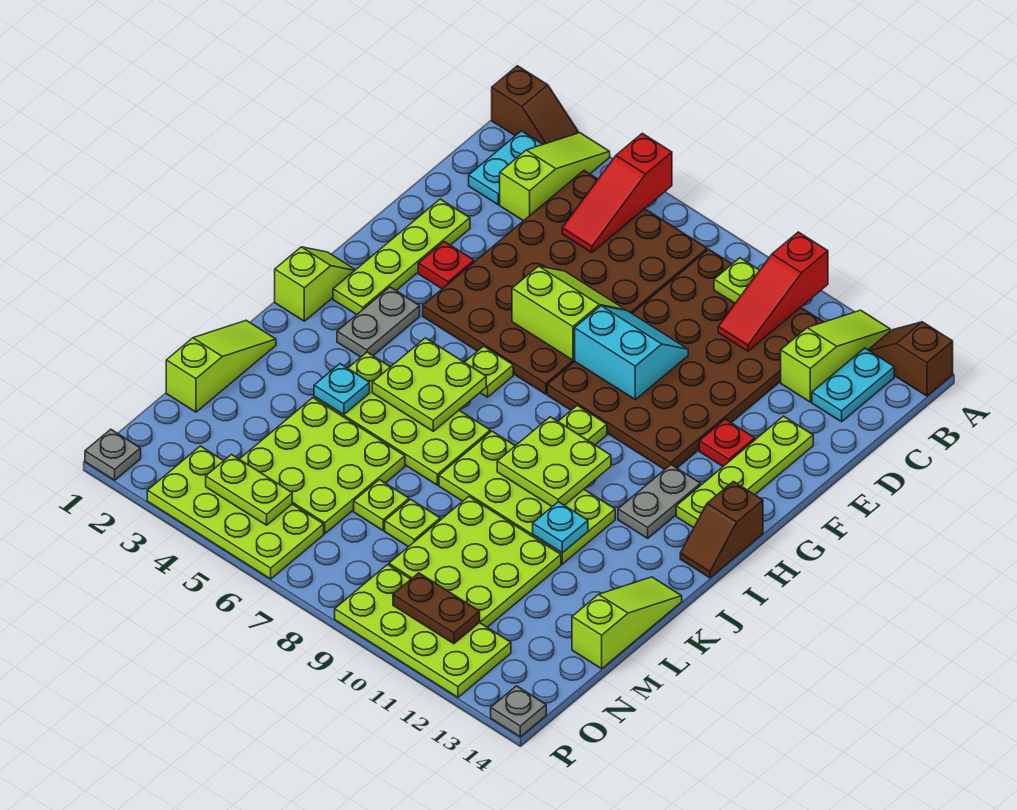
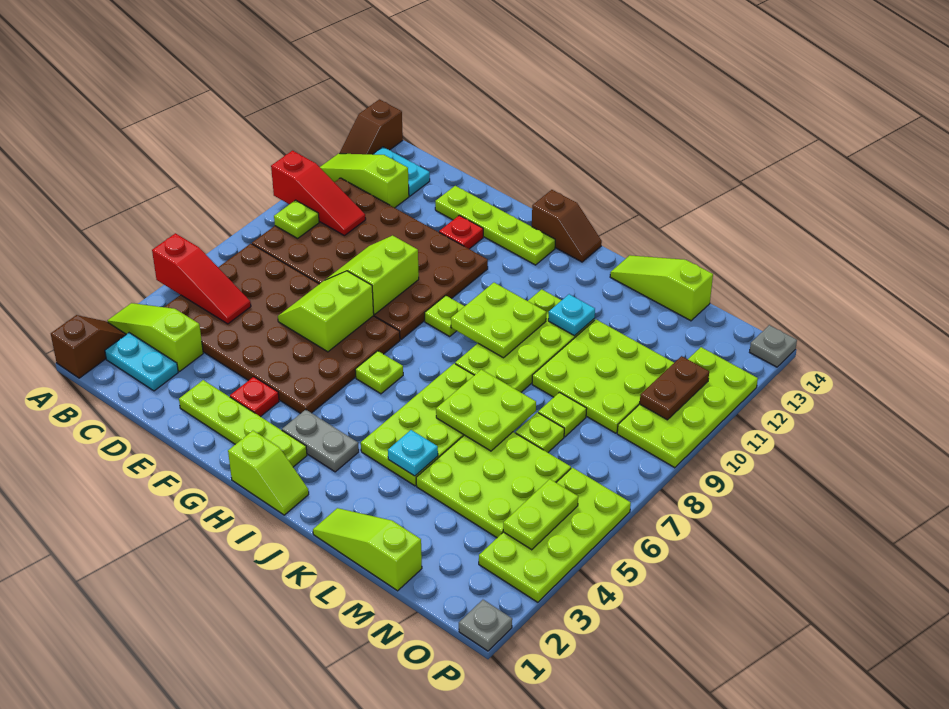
cyan slope E8:F9 level 2 top F -> lime slope E8:F9 level 2 top F
lime slope H1:I1 level 1 top I -> lime slope H1:I1 level 1 top H
grey plate H12:I12 level 1 -> none
lime plate I5:J6 level 2 -> lime plate K6:L7 level 2

